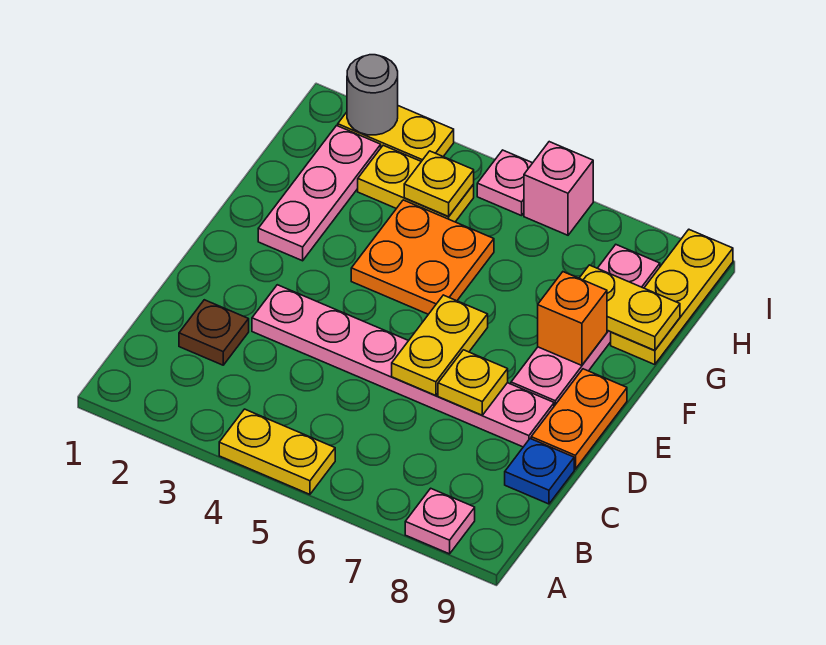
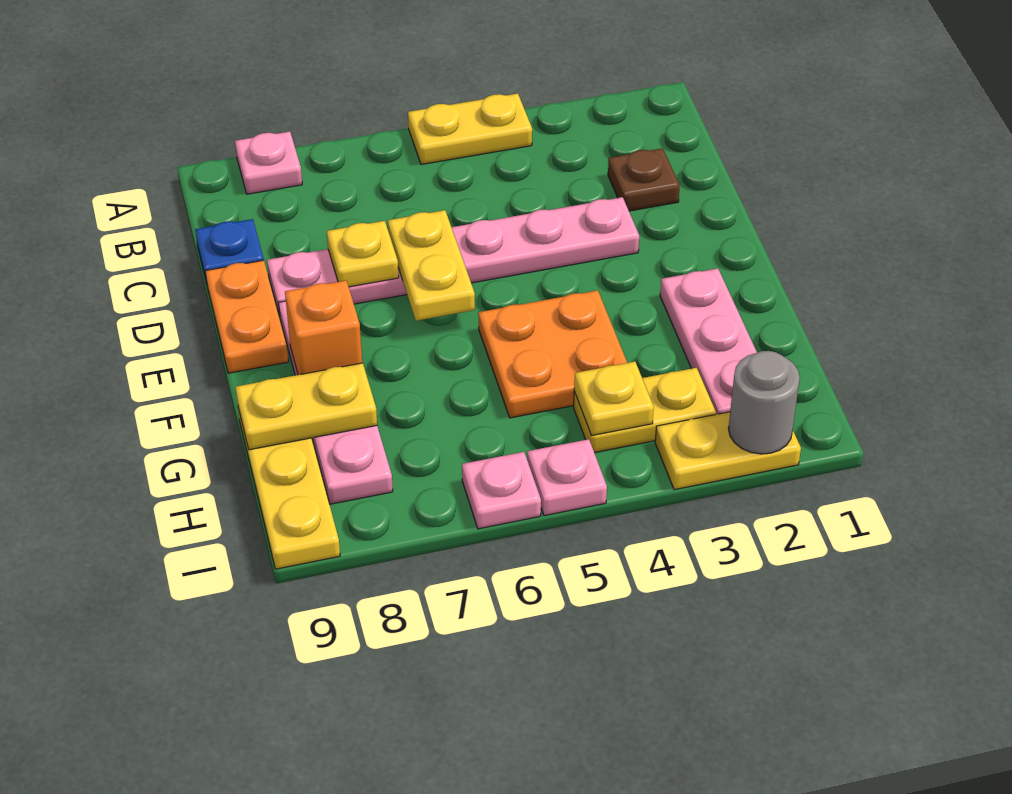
pink brick I6 level 1 -> pink plate I6 level 1

